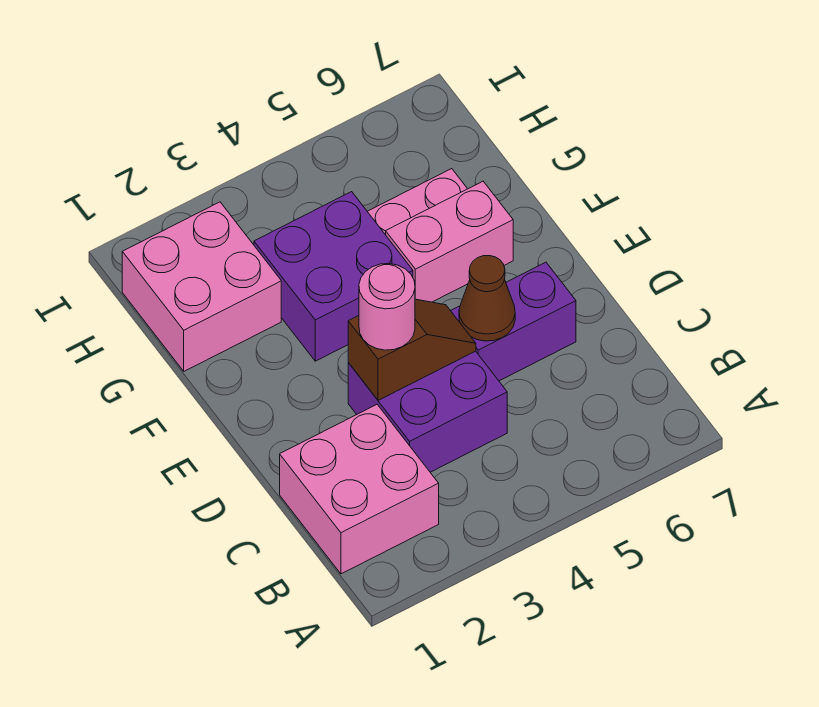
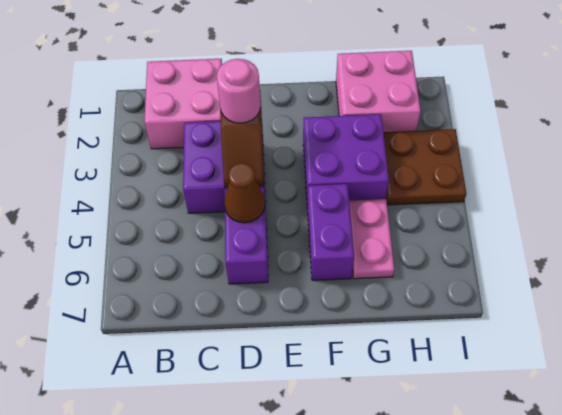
pink brick F5:F6 level 1 -> purple brick F5:F6 level 1
none -> brown plate H3:I4 level 1

